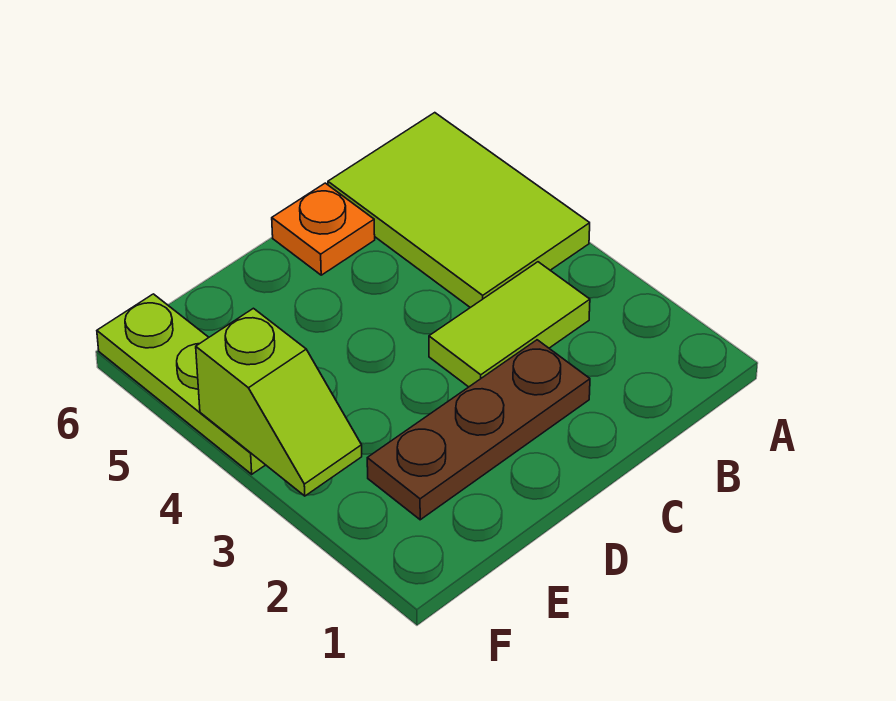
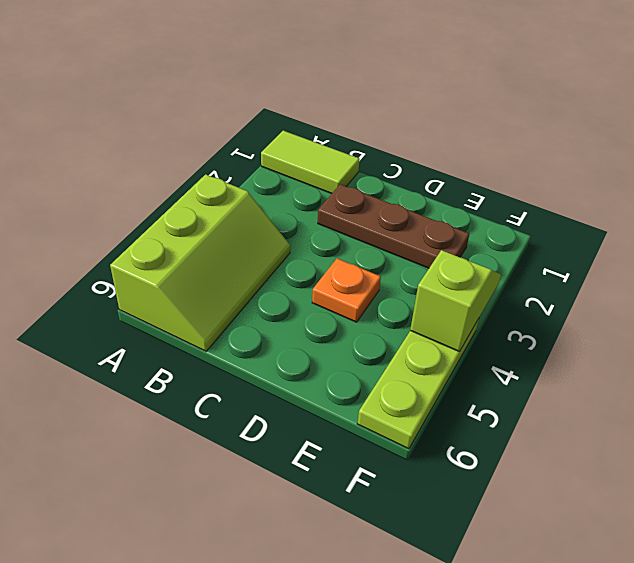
lime tile A4:B6 level 1 -> lime slope A4:B6 level 1 top A
lime tile B3:C3 level 1 -> lime tile A1:B1 level 1
orange plate C6 level 1 -> orange plate D4 level 1

